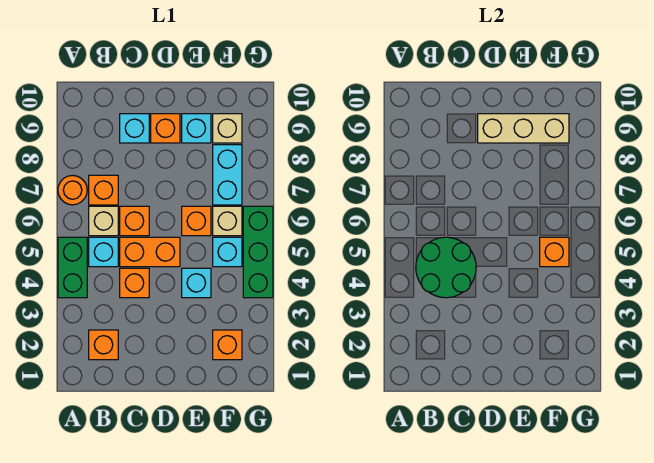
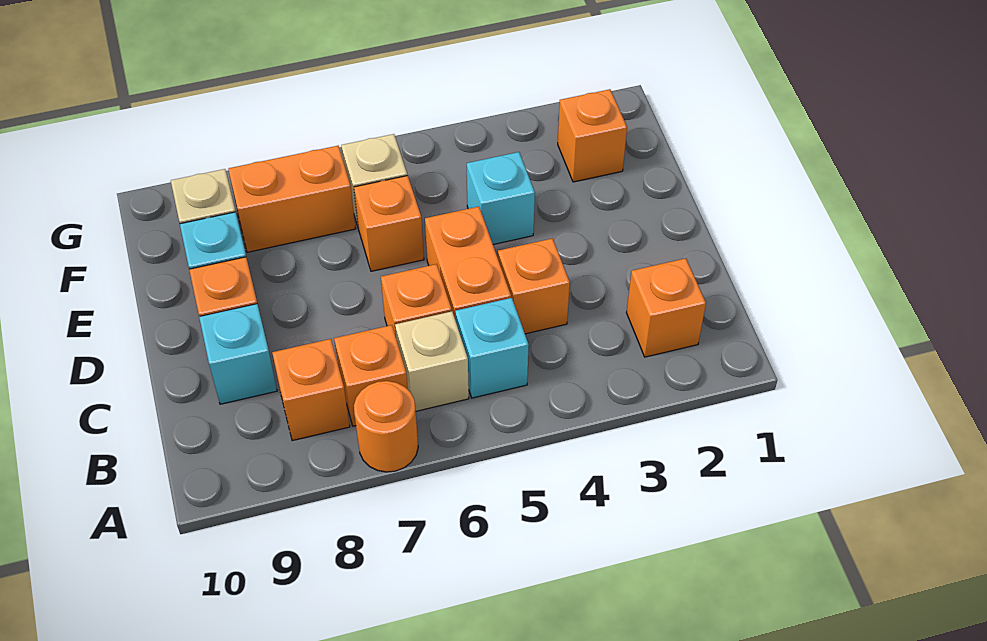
green brick A4:A5 level 1 -> none
green round brick B4:C5 level 2 -> none
tan brick D9:F9 level 2 -> none
cyan brick F5 level 1 -> none
orange brick F5 level 2 -> orange brick B8 level 1
cyan brick F7:F8 level 1 -> orange brick F7:F8 level 1
green brick G4:G6 level 1 -> none

